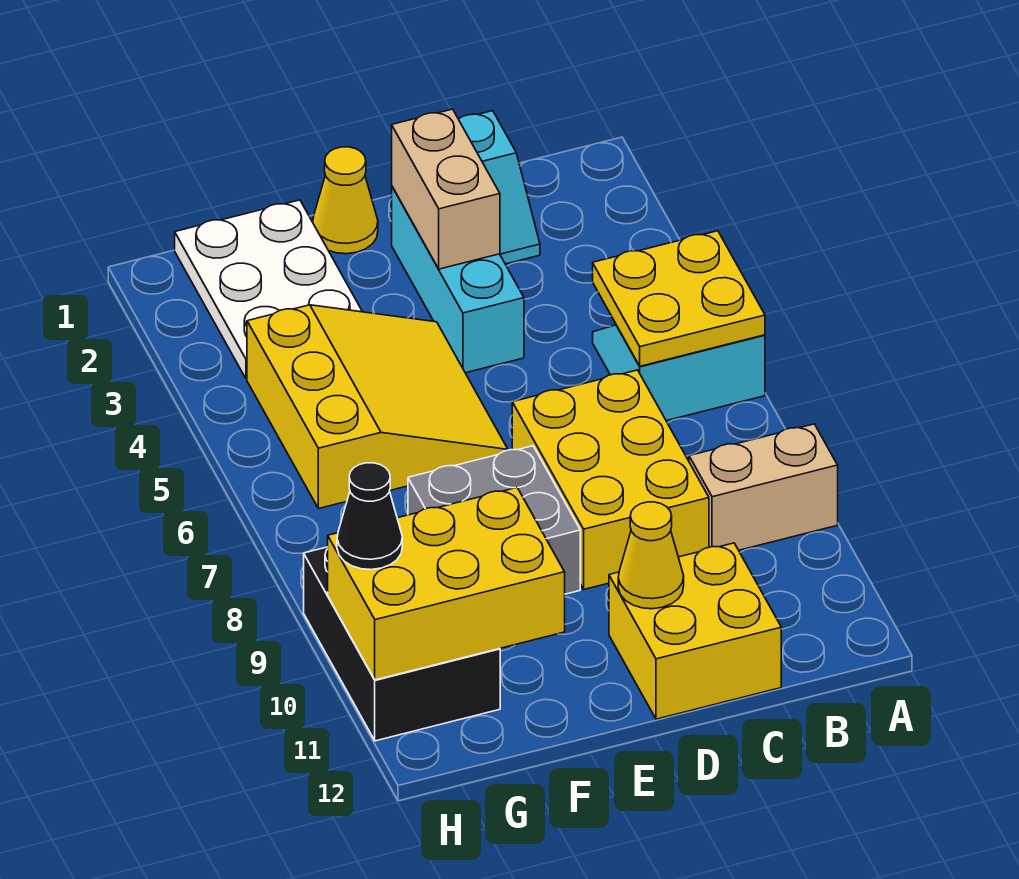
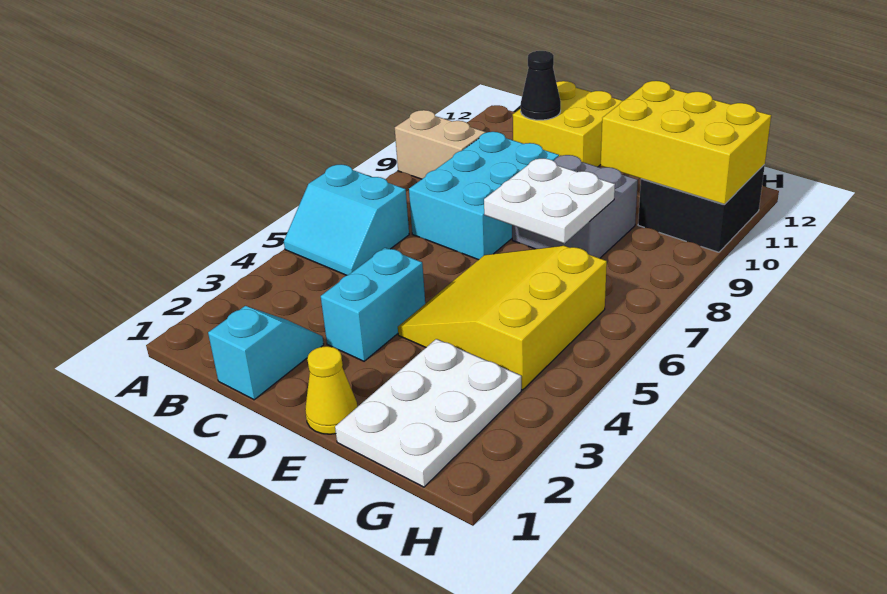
yellow plate A5:B6 level 2 -> none
yellow brick C7:D9 level 1 -> cyan brick C7:D9 level 1
cyan brick D2:D4 level 1 -> cyan brick D3:D4 level 1
tan brick D2:D3 level 2 -> none
yellow cone D11 level 2 -> none
none -> white plate E7:F8 level 2
black brick G9:H11 level 1 -> black brick G10:H11 level 1
black cone H10 level 3 -> black cone C11 level 2

